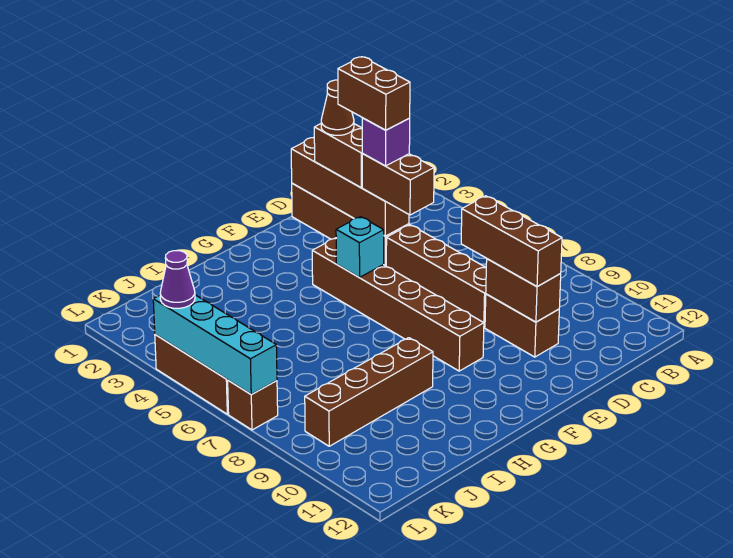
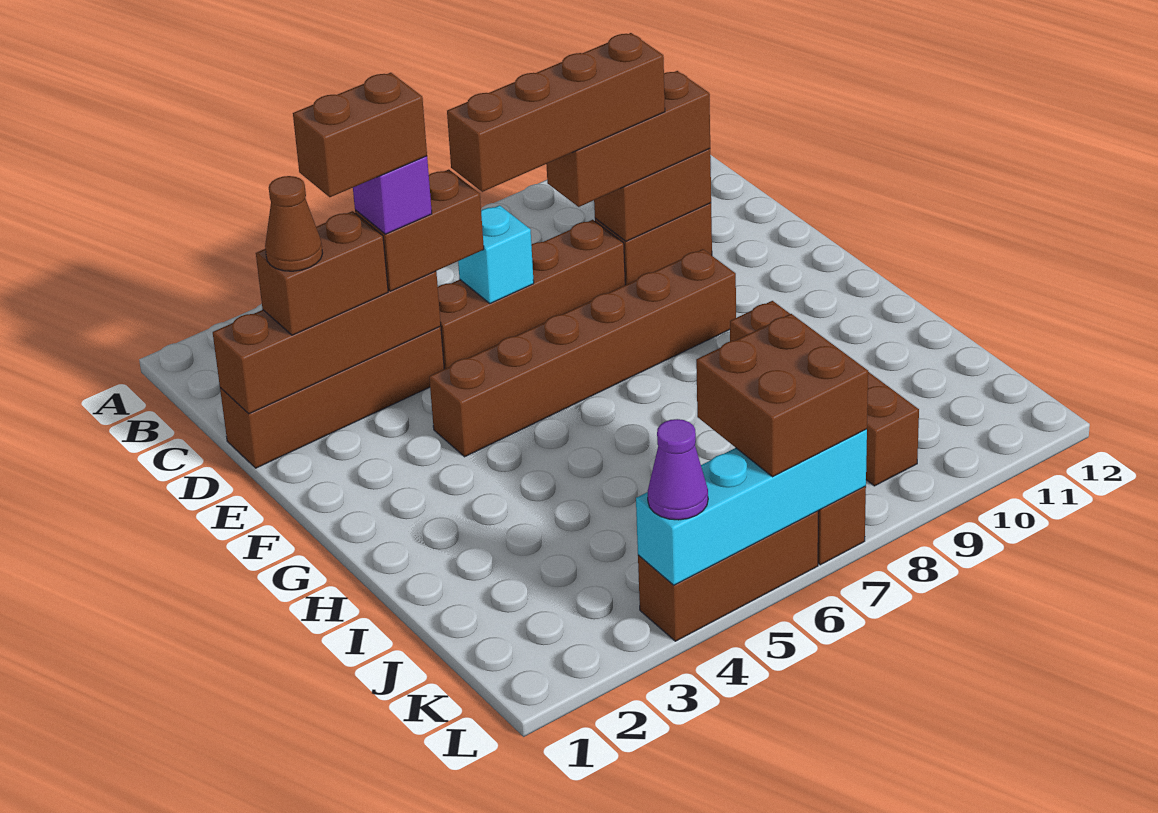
none -> brown brick D6:D9 level 4
cyan brick F5 level 2 -> cyan brick D6 level 2
none -> brown brick K6:L7 level 3

